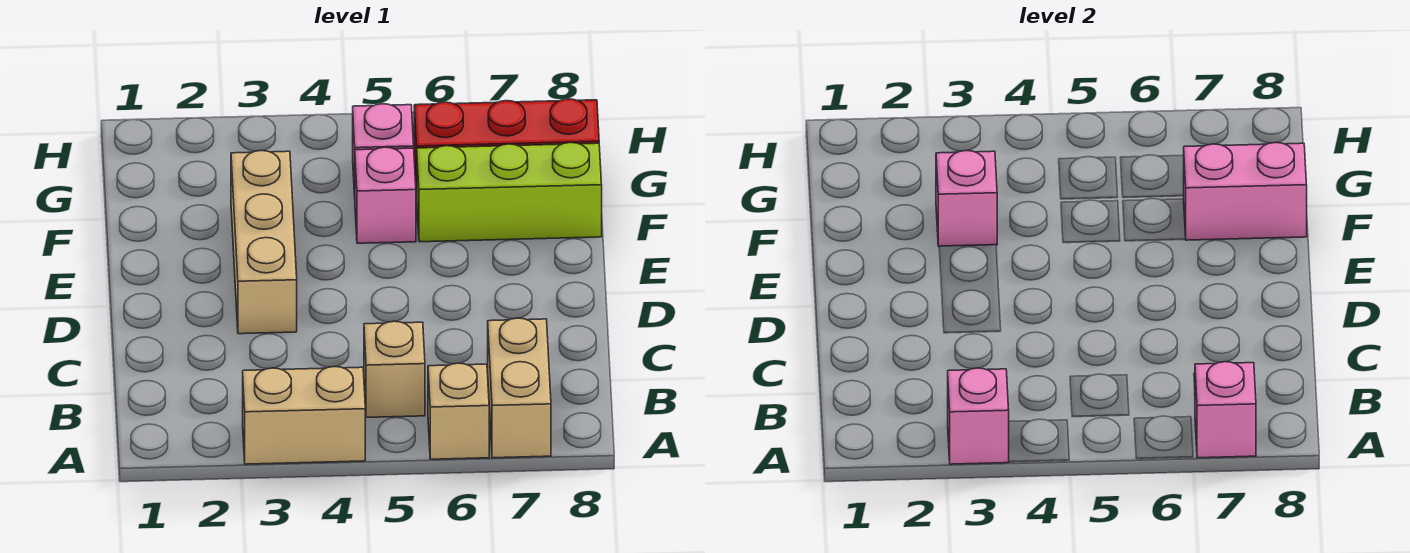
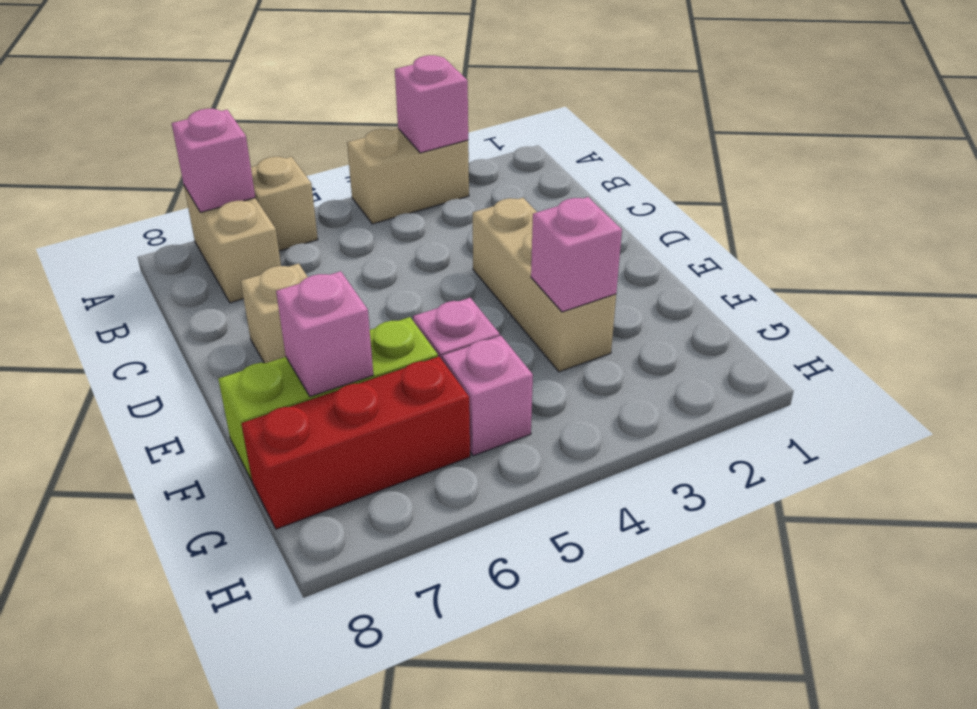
tan brick B5 level 1 -> tan brick D7 level 1
pink brick F7:F8 level 2 -> pink brick F7 level 2

